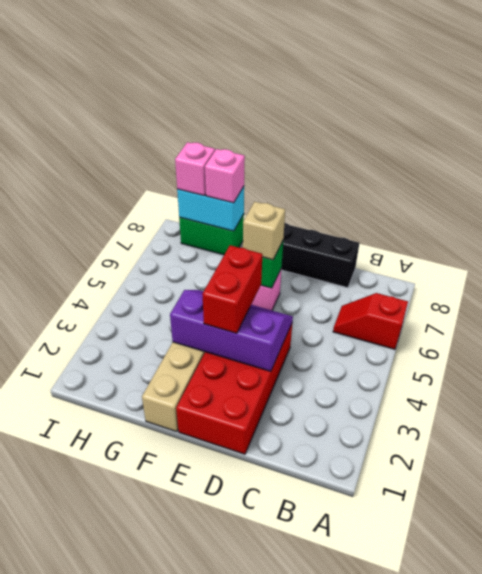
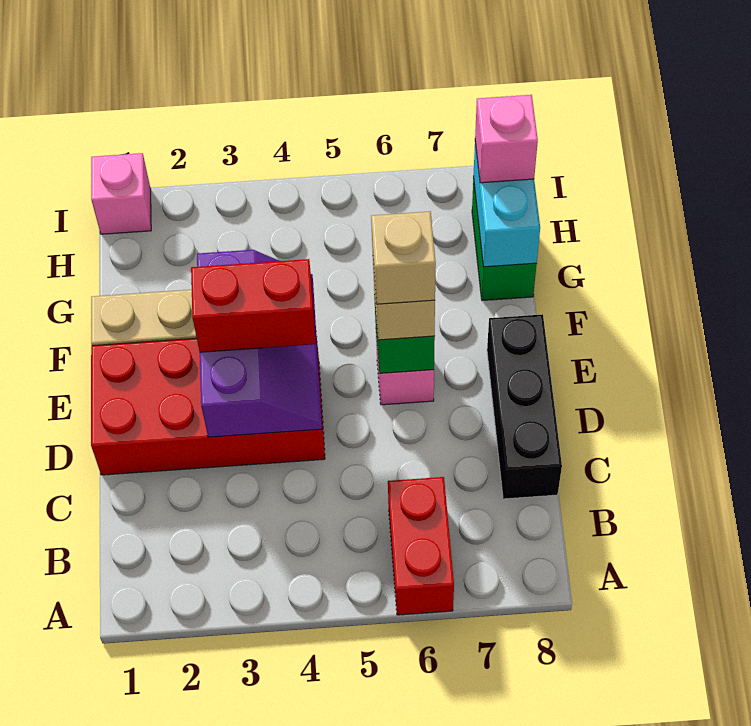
red slope A6:B6 level 1 top A -> red brick A6:B6 level 1
none -> tan brick E6 level 4
pink brick G8 level 3 -> pink brick I1 level 1

